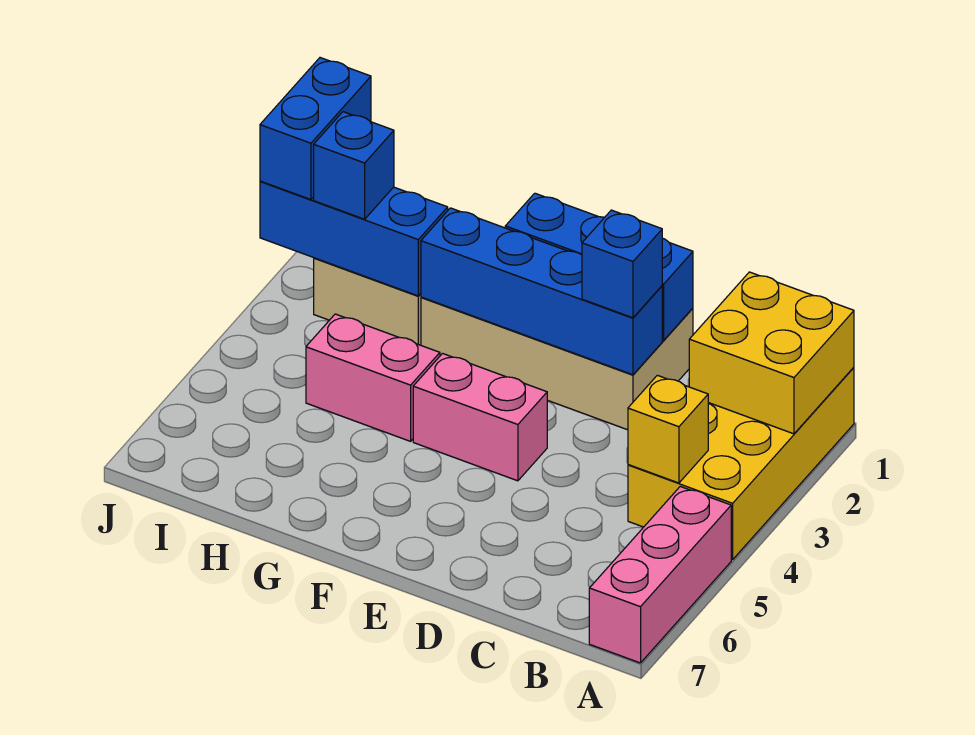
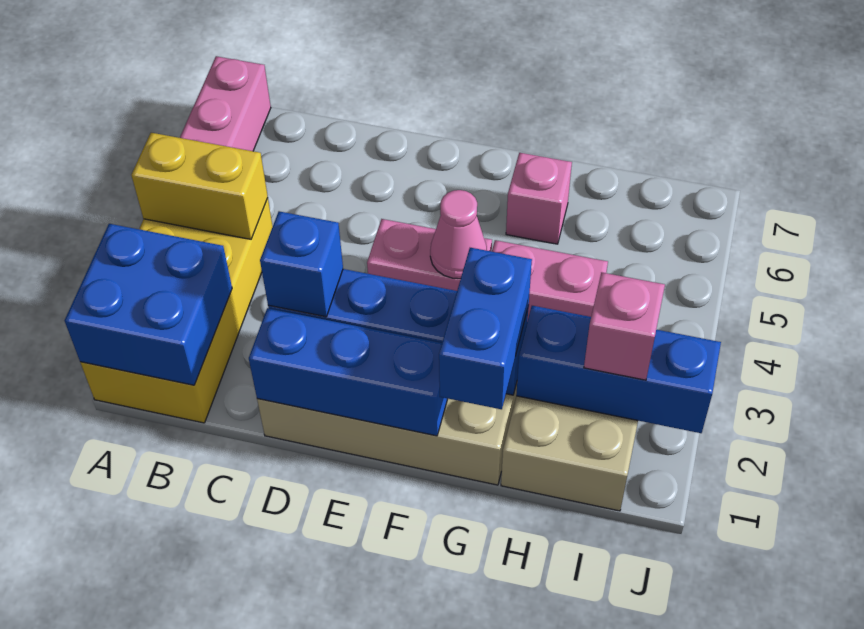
yellow brick A1:B2 level 2 -> blue brick A1:B2 level 2
yellow brick B4 level 2 -> yellow brick A4:B4 level 2
none -> pink cone F4 level 2
none -> pink brick G6 level 1
blue brick I2 level 3 -> pink brick I2 level 3
blue brick J1:J2 level 3 -> blue brick G1:G2 level 3

